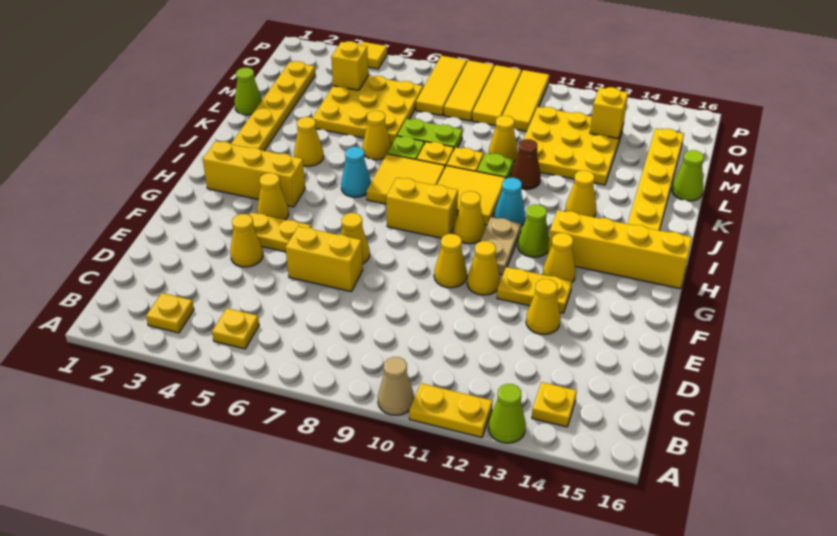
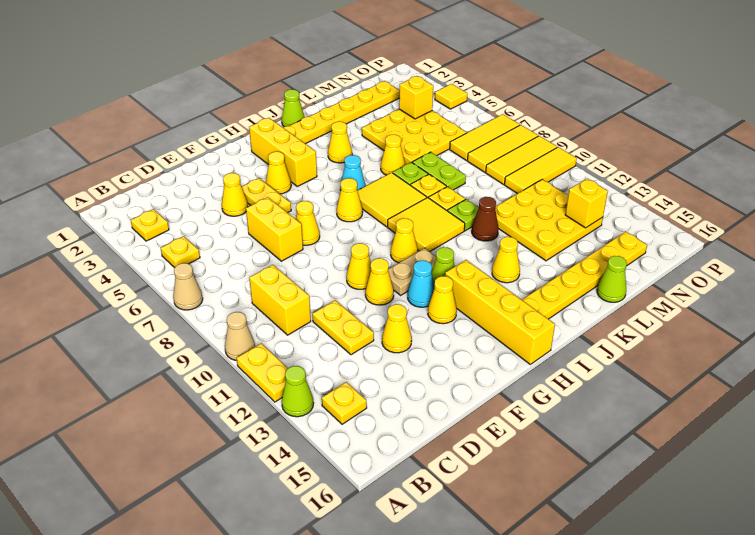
none -> tan cone A7 level 1
yellow plate F12:F13 level 1 -> yellow plate D11:D12 level 1
yellow brick H8:H9 level 1 -> yellow brick C9:C10 level 1
cyan cone I11 level 1 -> cyan cone G12 level 1
lime cone L1 level 1 -> lime cone J1 level 1
yellow cone L10 level 1 -> yellow cone H7 level 1

